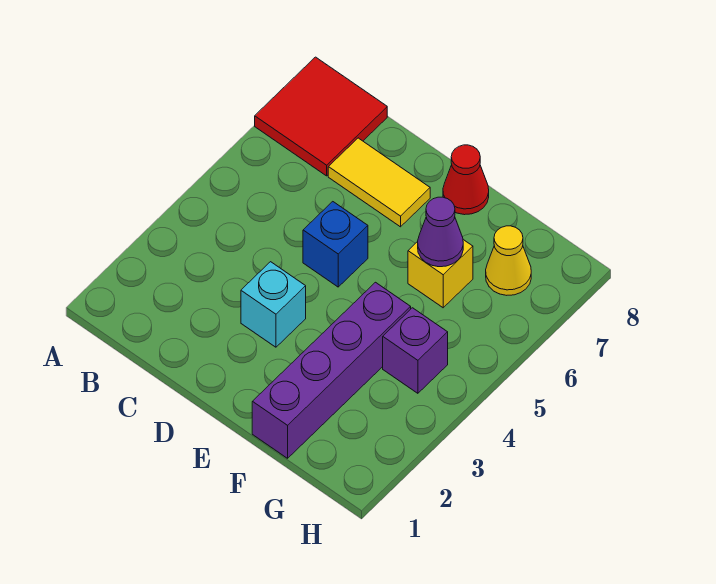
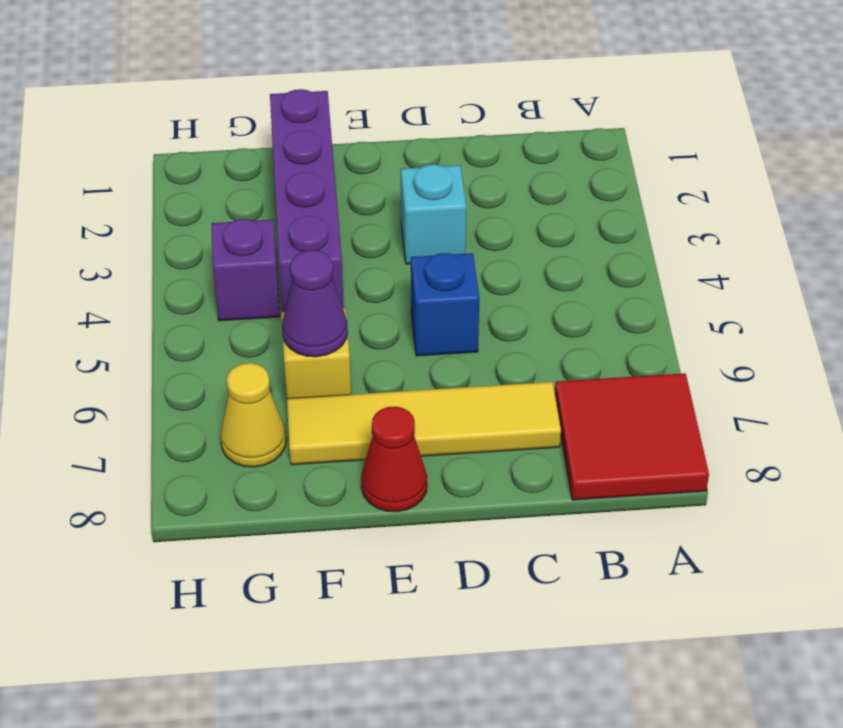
yellow tile C7:D7 level 1 -> yellow tile C7:F7 level 1

